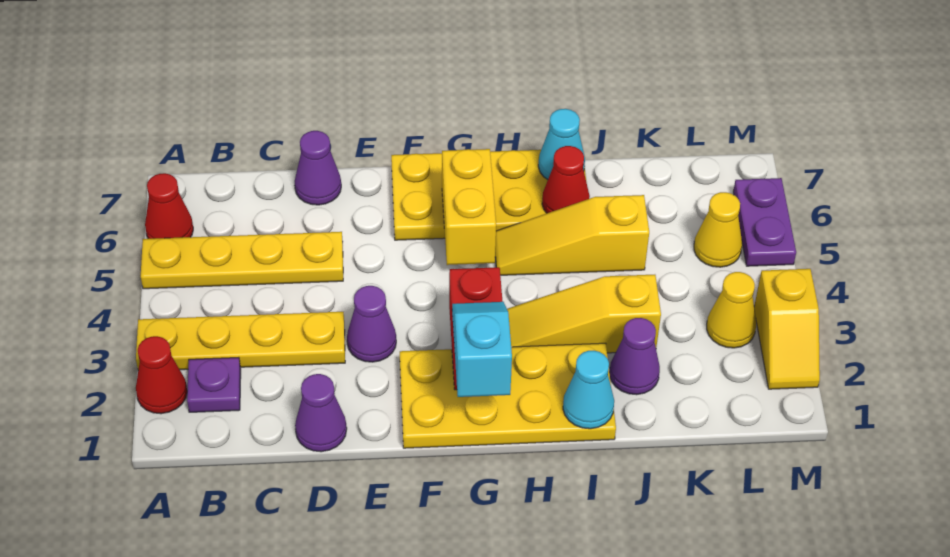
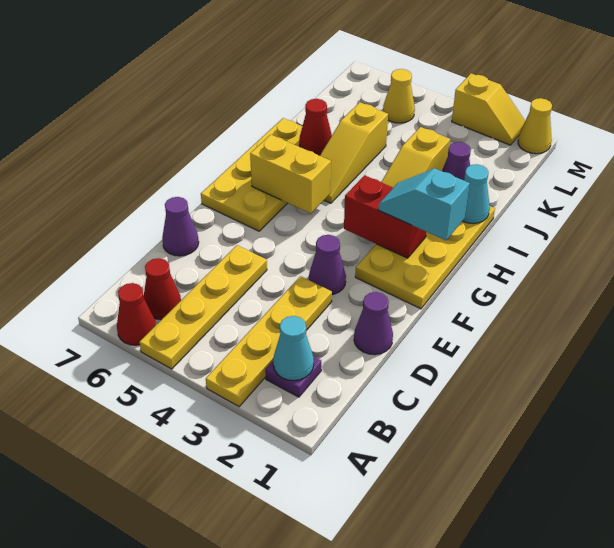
red cone A2 level 1 -> red cone B6 level 1
cyan cone I7 level 2 -> cyan cone B2 level 2
yellow cone L3 level 1 -> yellow cone M1 level 1
purple plate M5:M6 level 1 -> none

